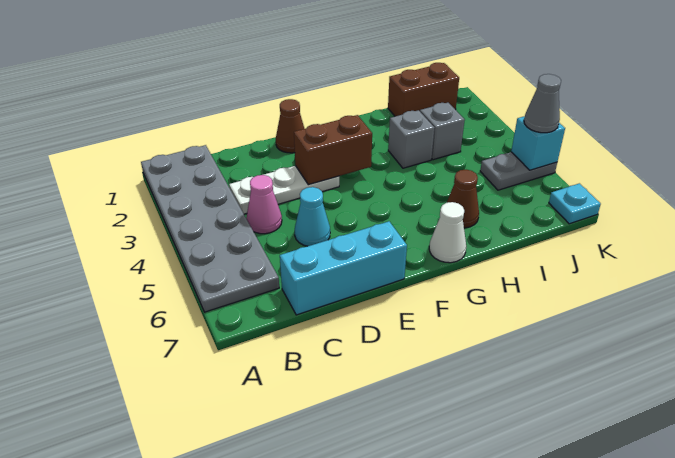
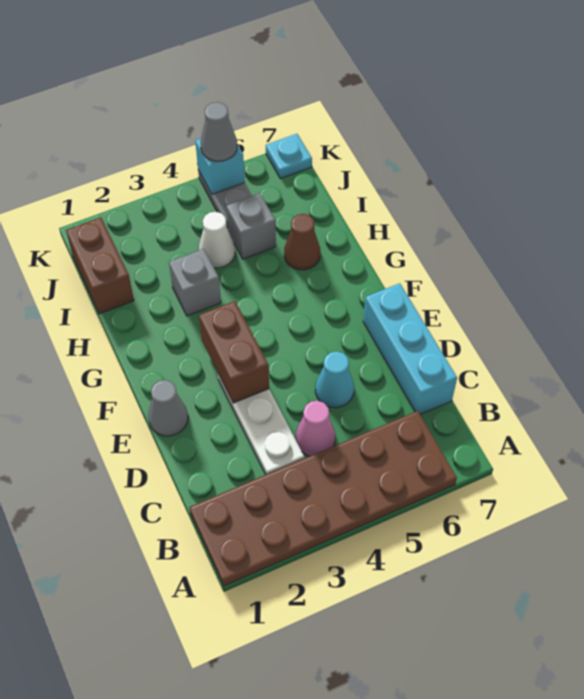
grey plate A1:B6 level 1 -> brown plate A1:B6 level 1
brown cone E1 level 1 -> grey cone E1 level 1
white cone G7 level 1 -> white cone I4 level 1
grey brick I3 level 1 -> grey brick I5 level 1

